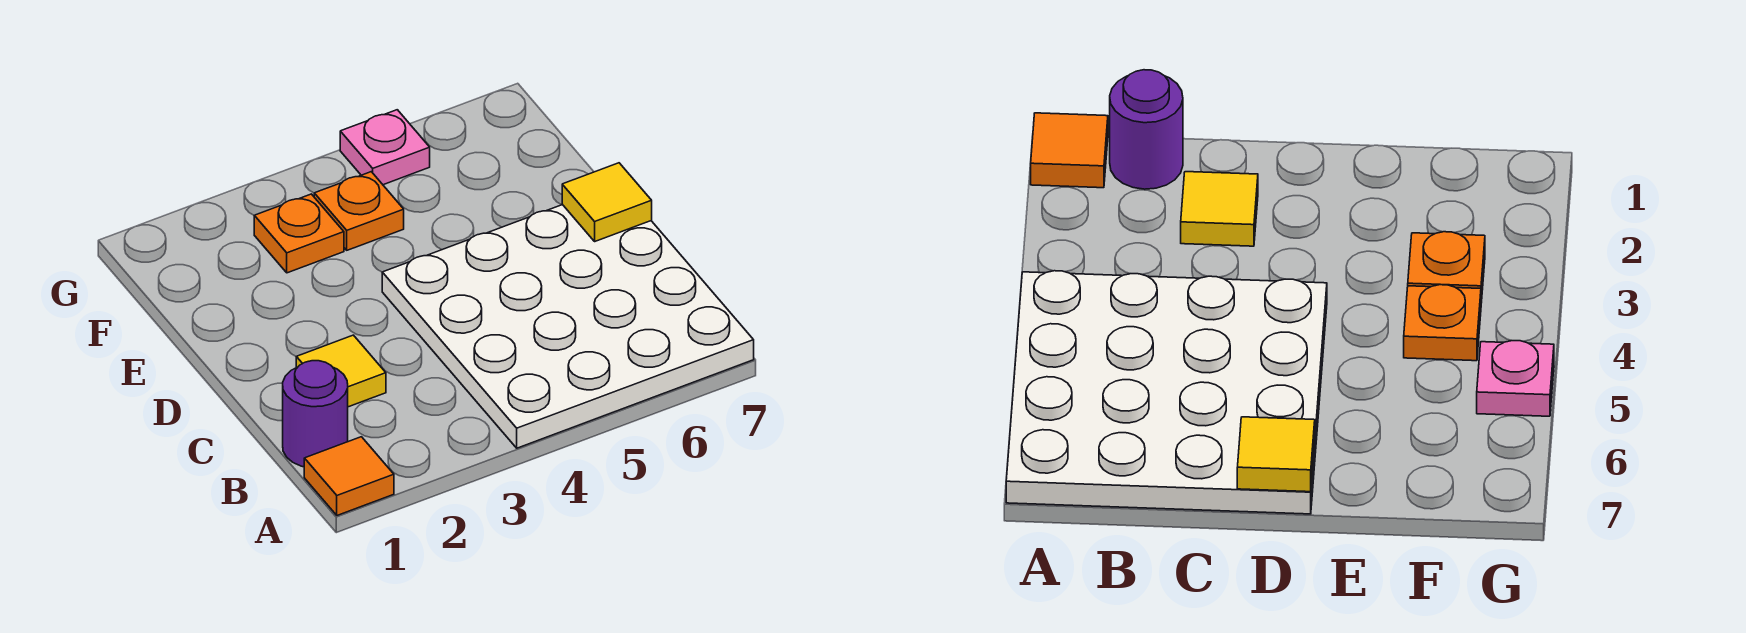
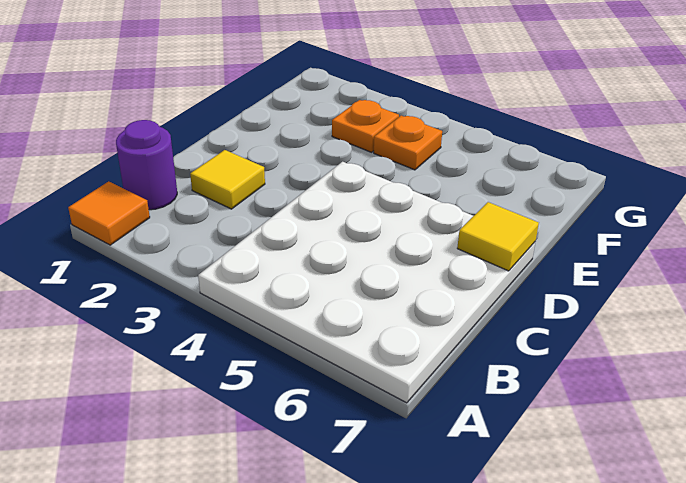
pink plate G5 level 1 -> none

